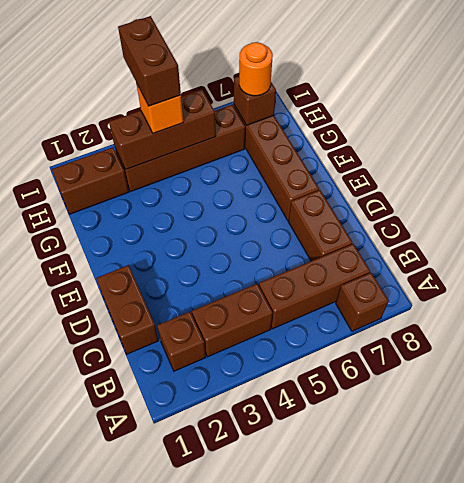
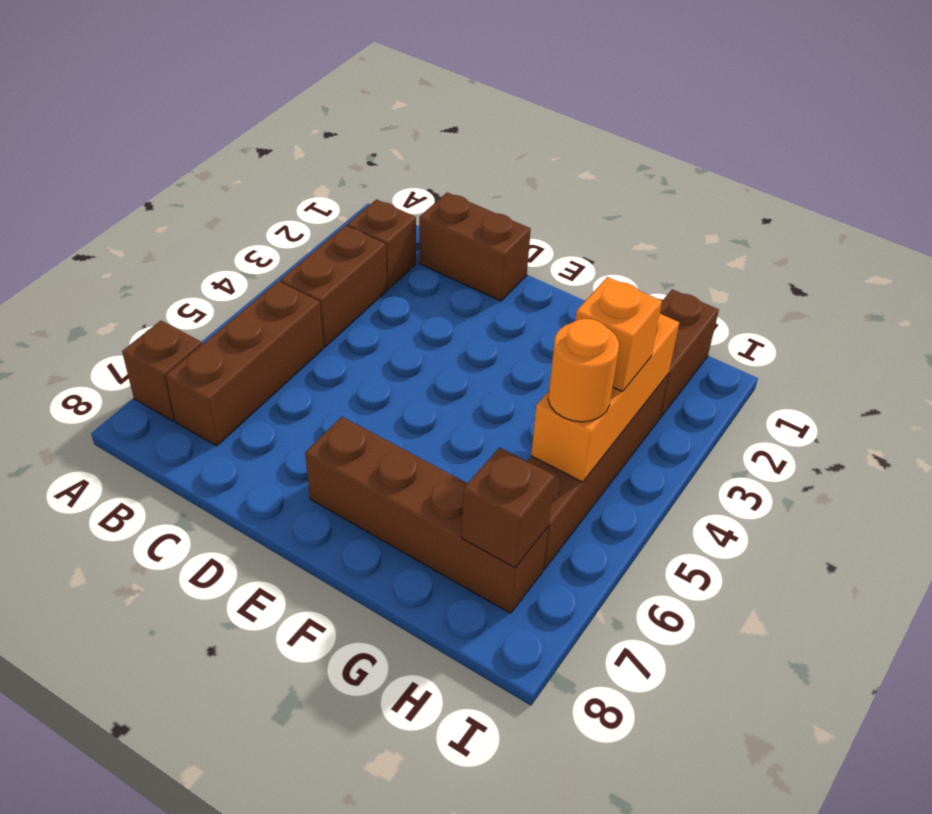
brown brick C7:D7 level 1 -> none
brown brick H3:H5 level 2 -> orange brick H3:H5 level 2
brown brick H4:I4 level 4 -> none
orange round brick H7 level 3 -> orange round brick H5 level 3

